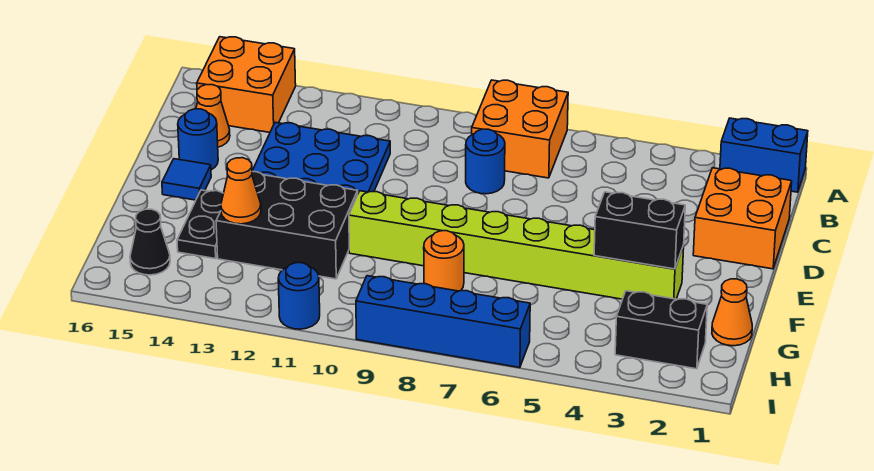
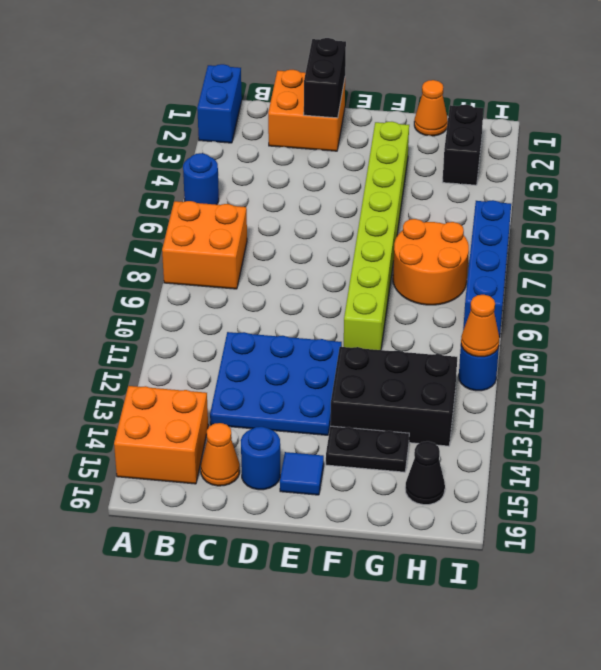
blue round brick C8 level 1 -> blue round brick A5 level 1
black brick F3:F4 level 2 -> black brick D1:D2 level 2
black brick F11:G13 level 1 -> black brick F12:H13 level 1
orange round brick G8 level 1 -> orange round brick G7:H8 level 1
orange cone G13 level 2 -> orange cone I11 level 2

